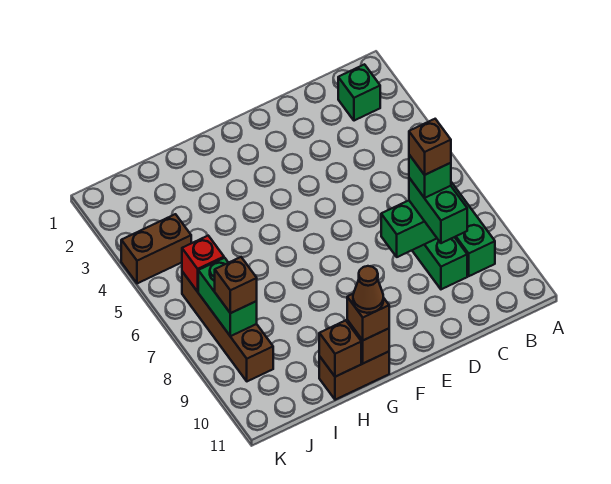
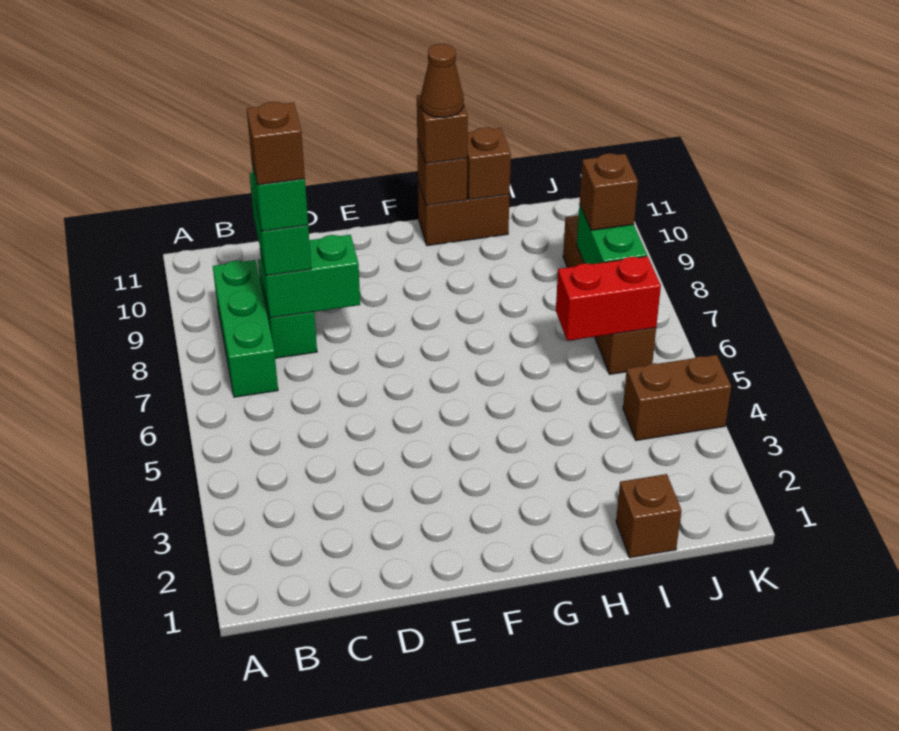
green brick B2 level 1 -> none
none -> brown brick I1 level 1
red brick J6 level 2 -> red brick I6:J6 level 2

